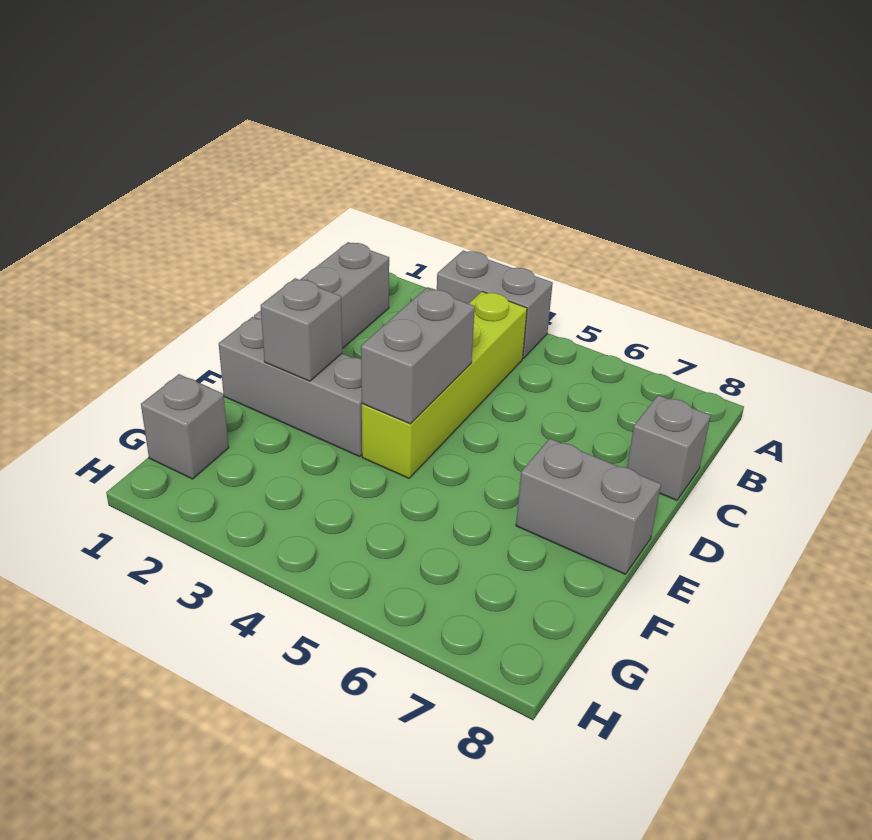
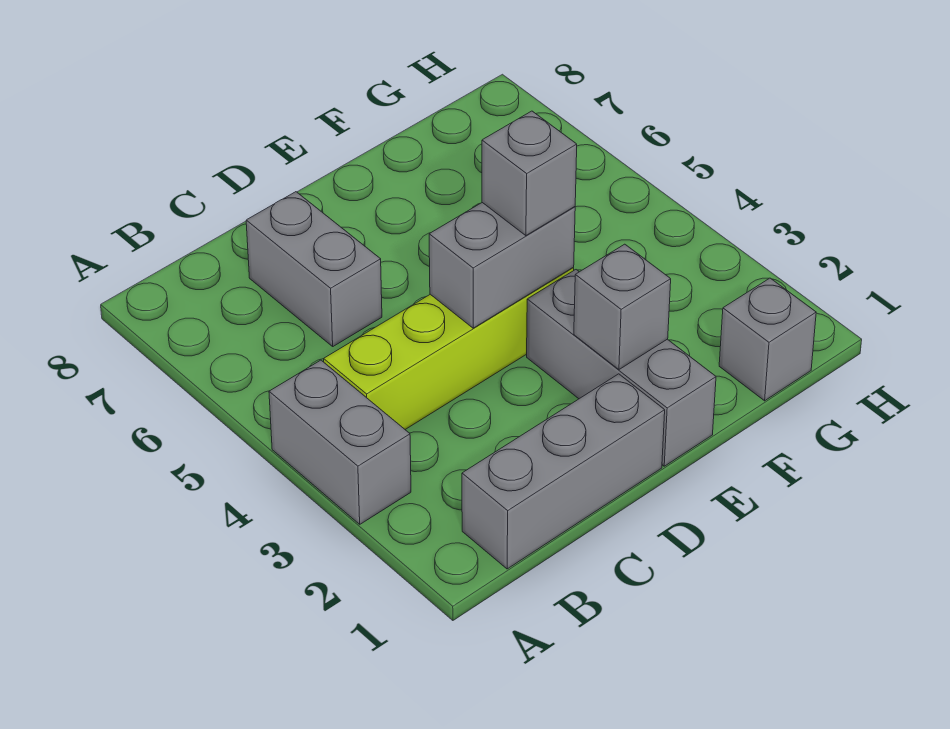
grey brick C8 level 1 -> grey brick E4 level 3
grey brick E7:E8 level 1 -> grey brick C6:C7 level 1

